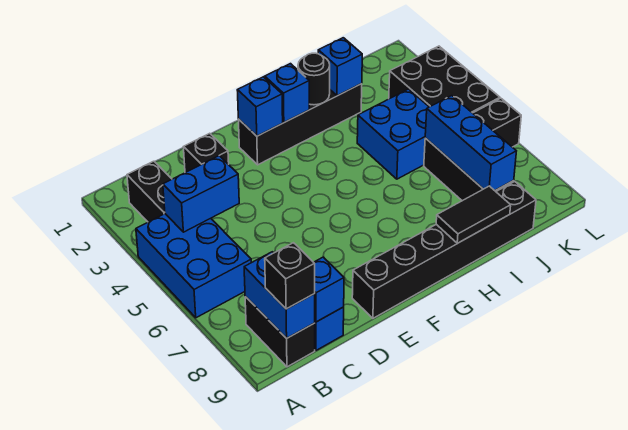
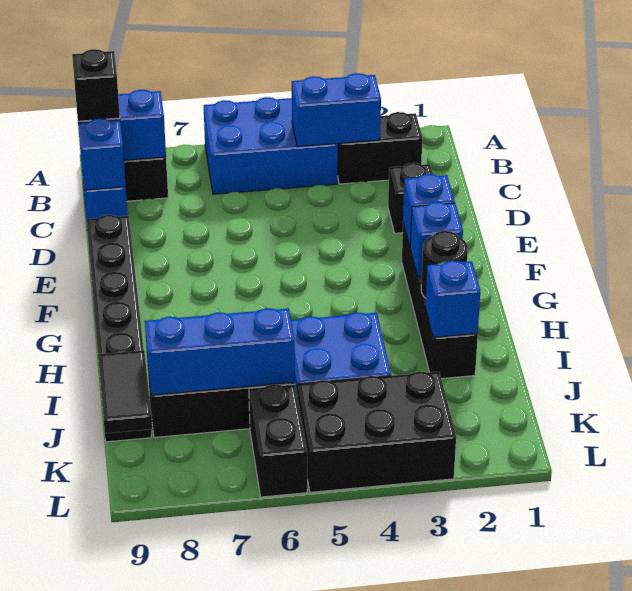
blue brick B4:C4 level 2 -> blue brick B3:B4 level 2
black tile H9:I9 level 2 -> black tile J9:K9 level 2

